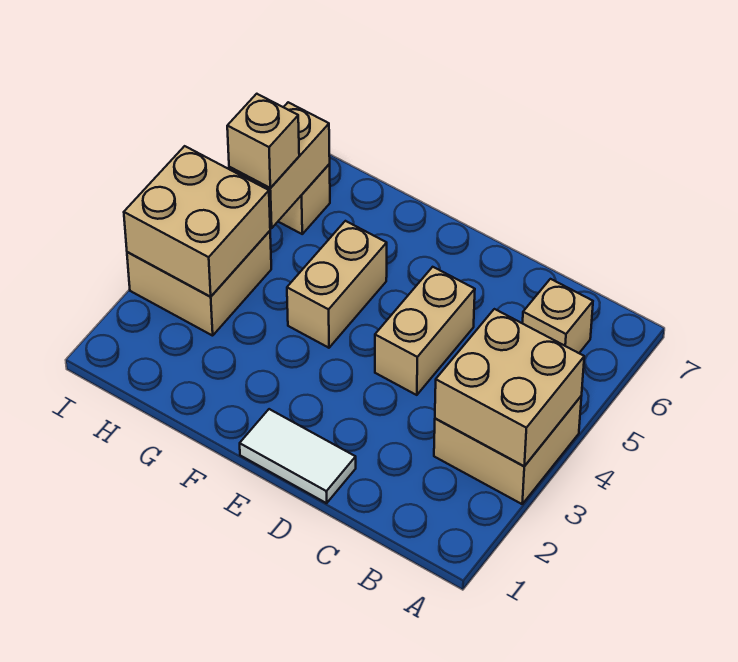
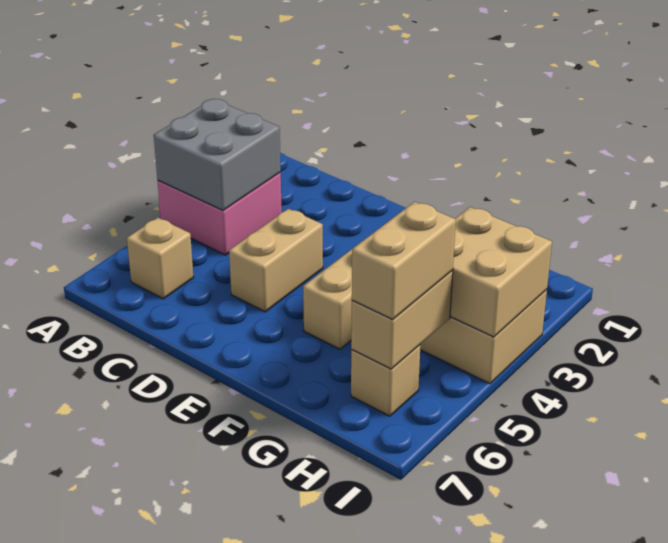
tan brick A3:B4 level 1 -> pink brick A3:B4 level 1
tan brick A3:B4 level 2 -> grey brick A3:B4 level 2
white tile D1:E1 level 1 -> none
tan brick H5 level 3 -> tan brick H5:H6 level 3

